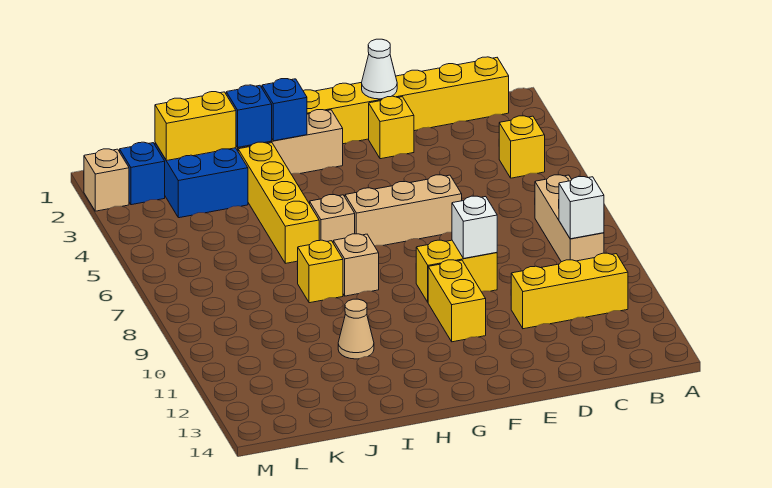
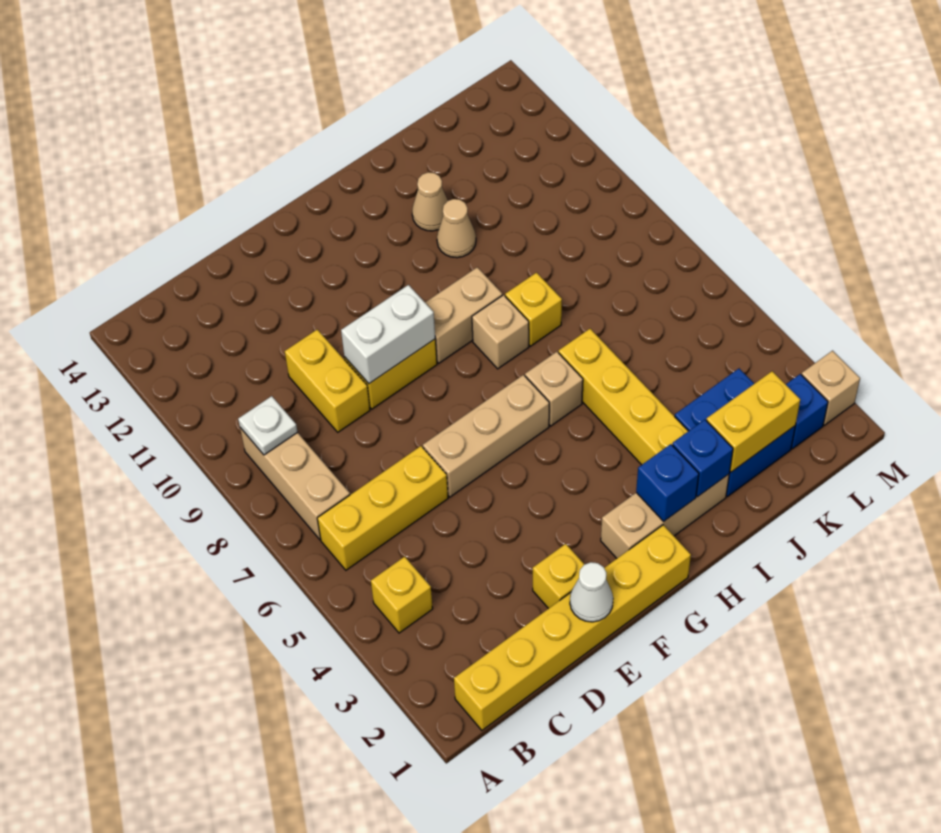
white brick B9 level 2 -> white plate B9 level 2
yellow brick B11:D11 level 1 -> yellow brick B6:D6 level 1
white brick E9 level 2 -> white brick E9:F9 level 2
yellow brick F10:F11 level 1 -> yellow brick D9:D10 level 1
none -> tan brick G9:H9 level 1
none -> tan cone I12 level 1

